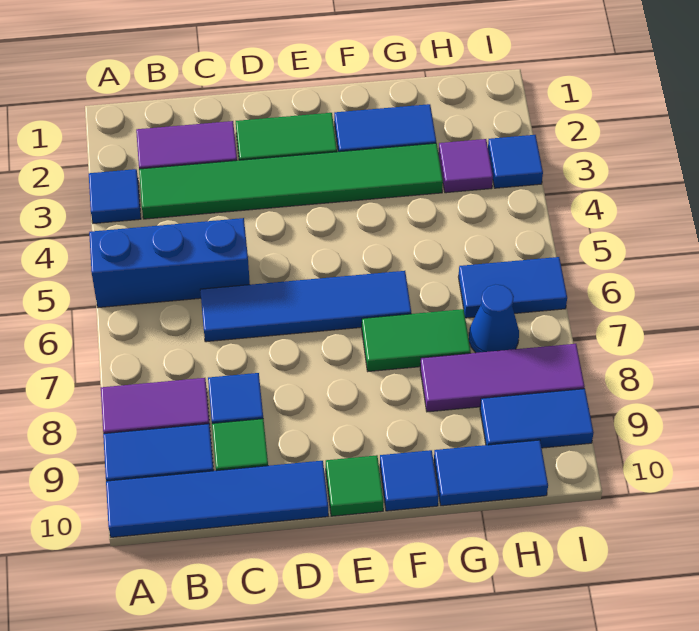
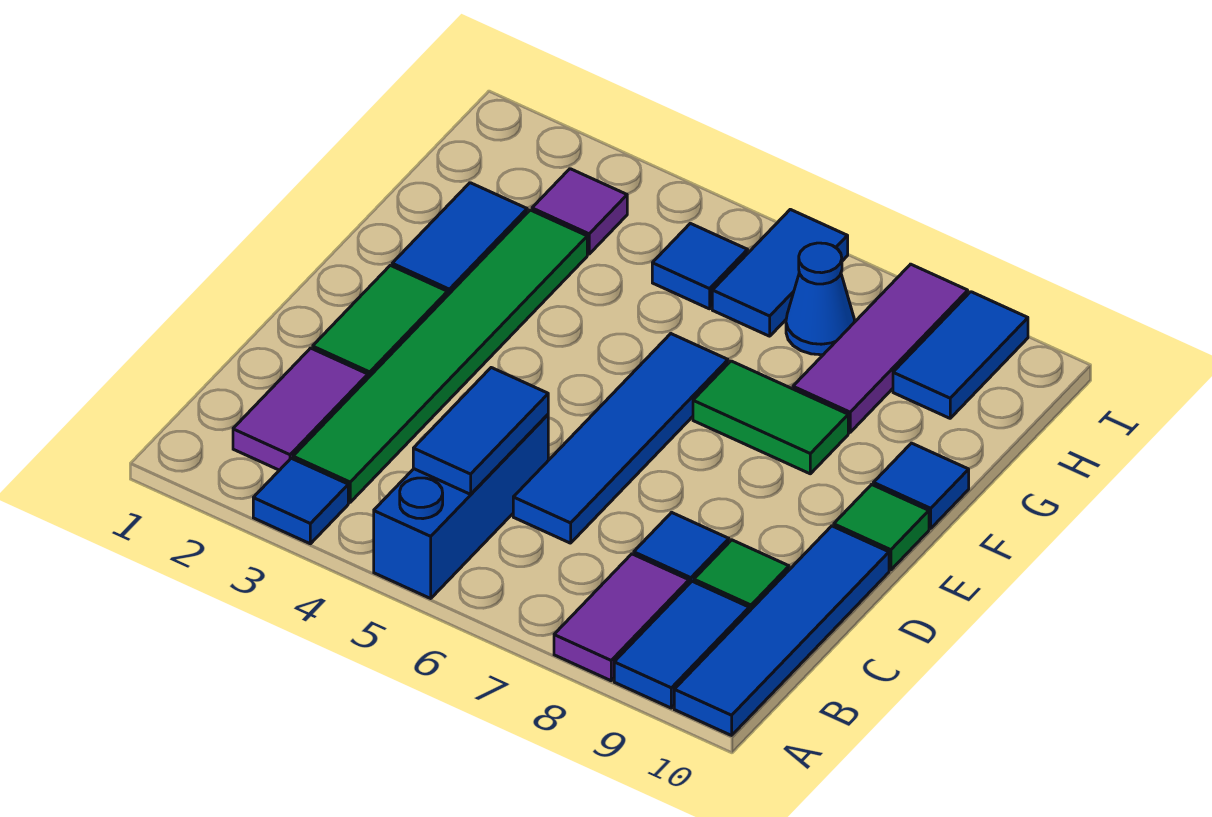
green tile F7:G7 level 1 -> green tile F7:F8 level 1
blue tile G10:H10 level 1 -> blue tile B5:C5 level 2
blue tile I3 level 1 -> blue tile H5 level 1

